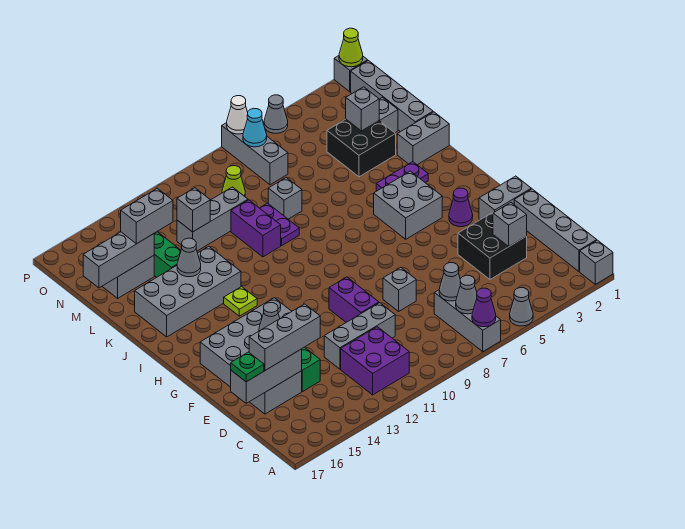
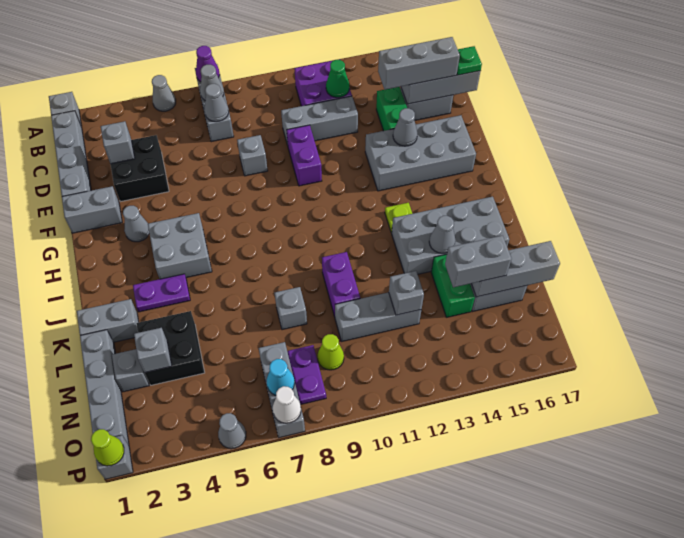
none -> green cone C12 level 2
purple cone G3 level 1 -> grey cone G3 level 1
purple plate K9:L9 level 1 -> purple plate N8:O8 level 1

